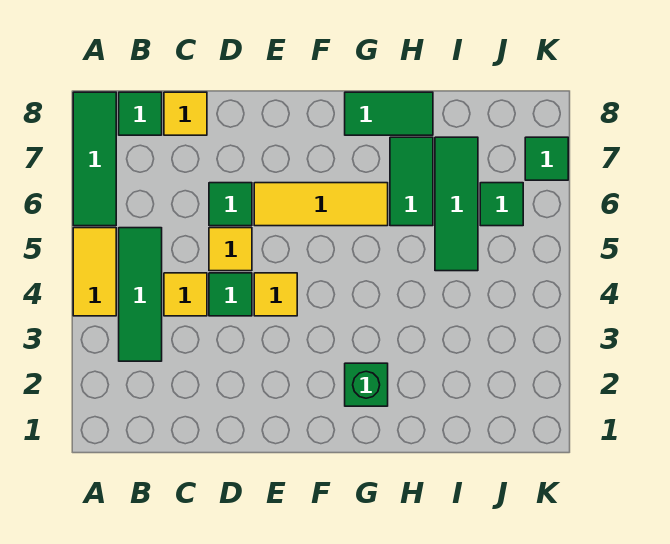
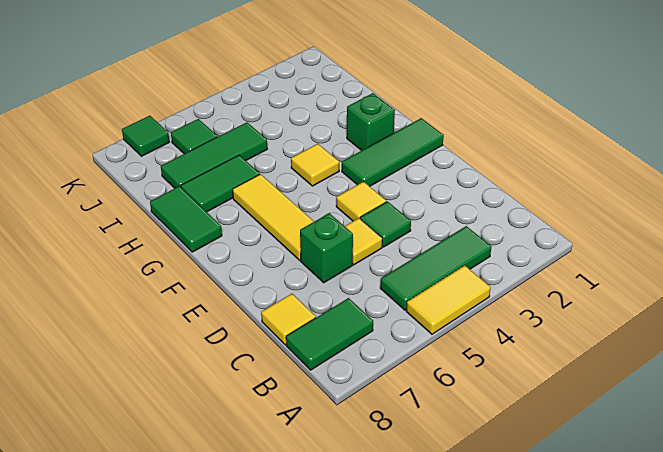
green tile A6:A8 level 1 -> green tile F1:F3 level 1
green tile B8 level 1 -> green tile B7:B8 level 1
yellow tile C4 level 1 -> yellow tile G4 level 1
green tile D6 level 1 -> green brick D6 level 1

